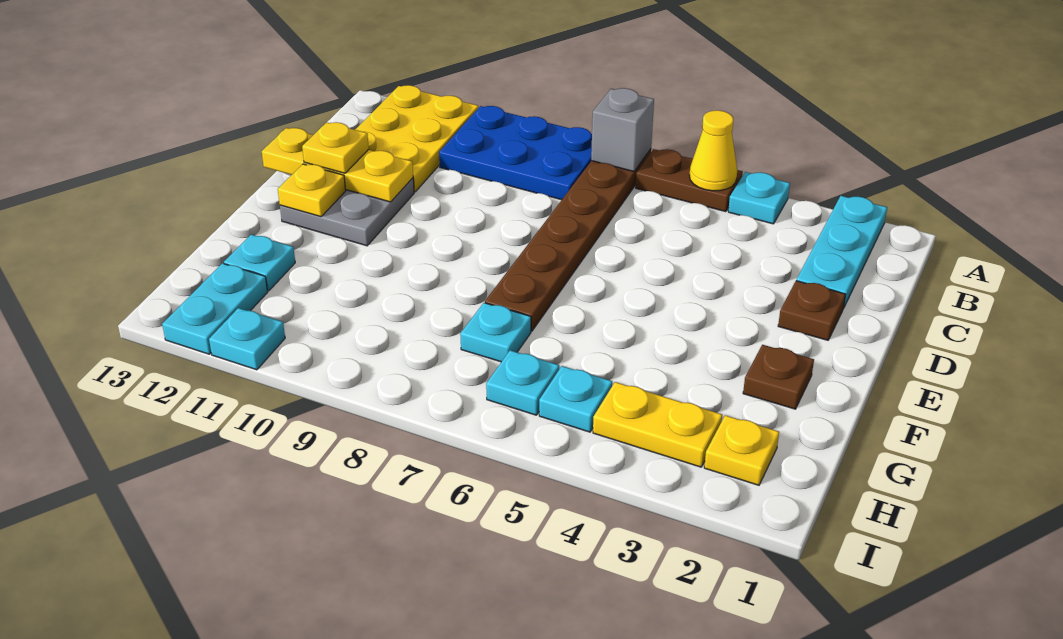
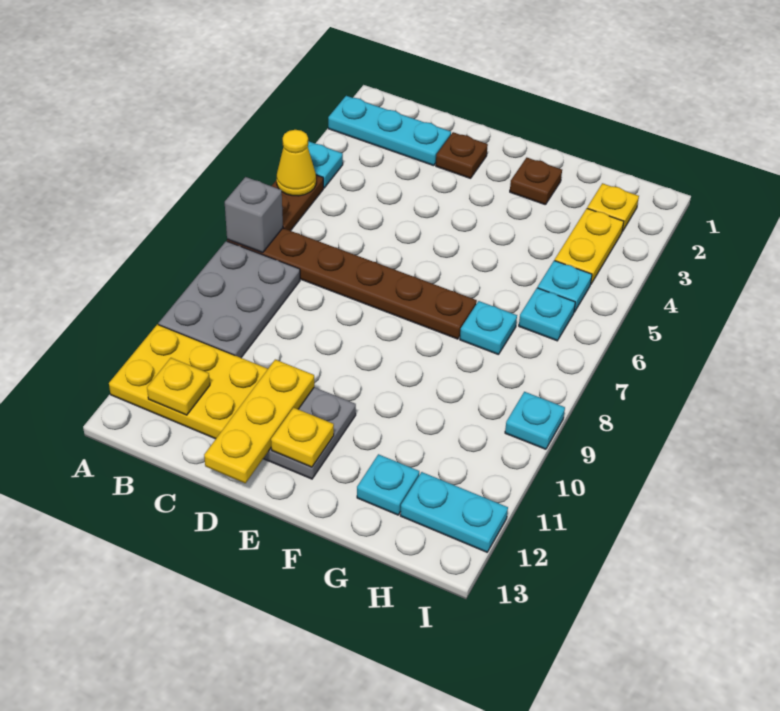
blue plate A8:B10 level 1 -> grey plate A8:B10 level 1
yellow plate D12 level 3 -> yellow plate B12 level 2
cyan plate I11 level 1 -> cyan plate I9 level 1

